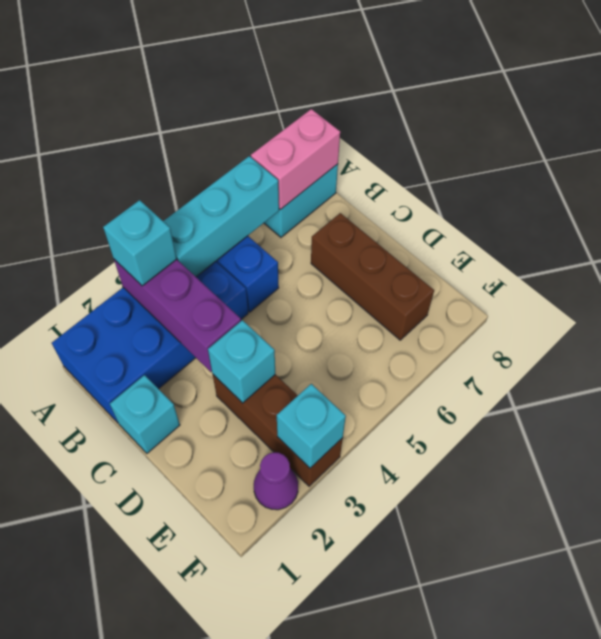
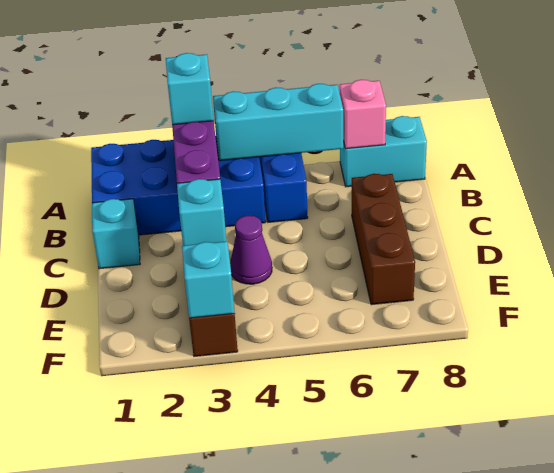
pink brick A7:A8 level 2 -> pink brick A7 level 2
purple cone F2 level 1 -> purple cone D4 level 1

